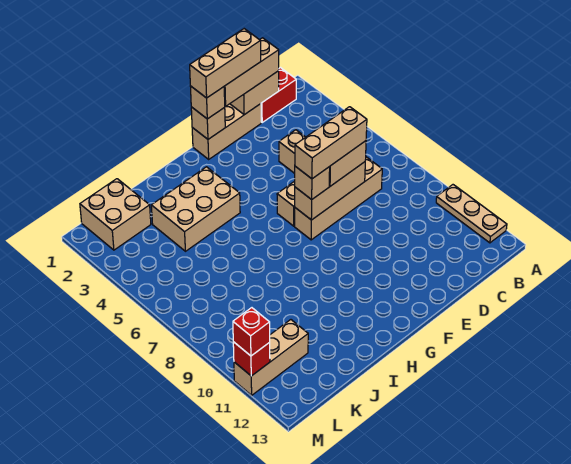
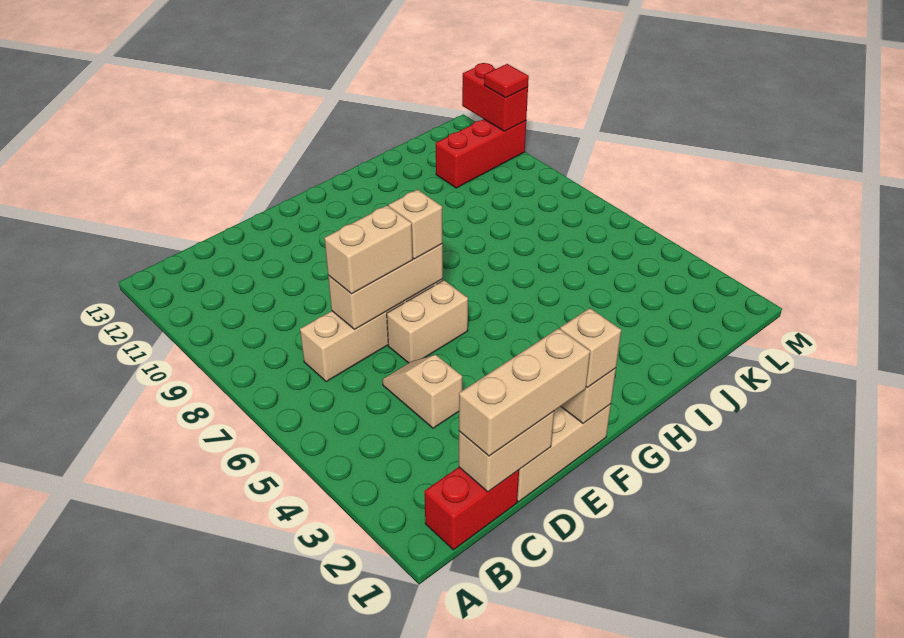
tan plate A10:A12 level 1 -> none
tan brick D1:F1 level 4 -> none
tan brick D7:F7 level 4 -> none
tan brick H3:J4 level 1 -> none
tan brick K1:L2 level 1 -> none
tan brick K11:M11 level 1 -> red brick K11:M11 level 1
red brick M11 level 2 -> red brick M11:M12 level 2
red brick M11 level 3 -> red tile M11 level 3

